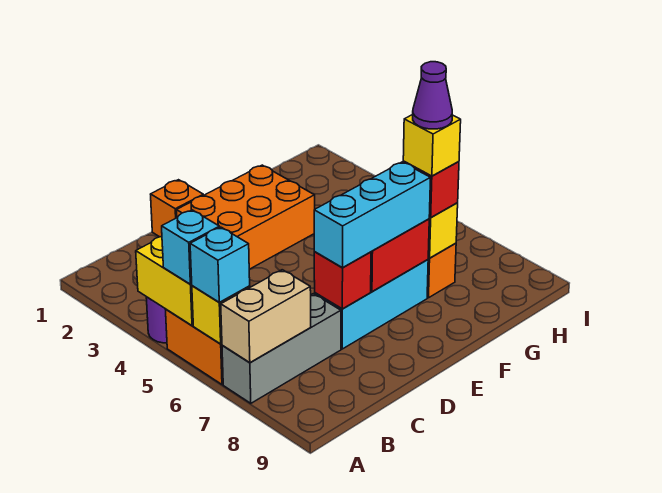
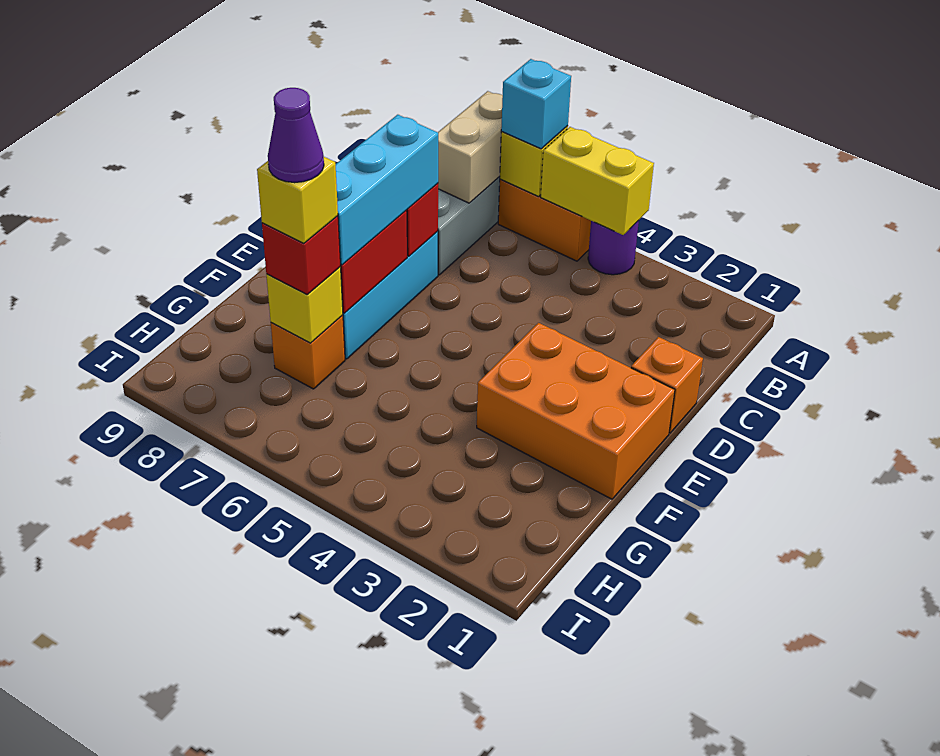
cyan brick A5 level 3 -> none
orange brick D2:F3 level 1 -> orange brick E1:F3 level 1

